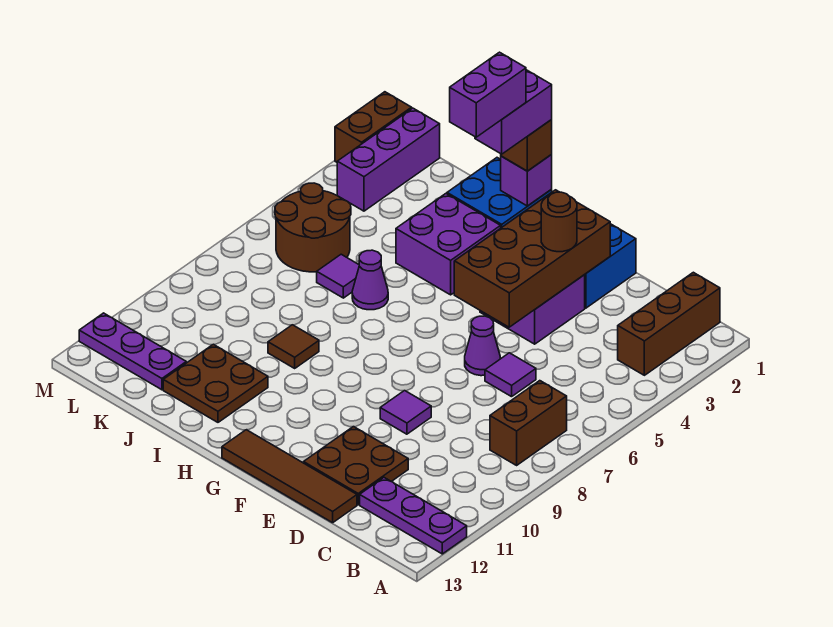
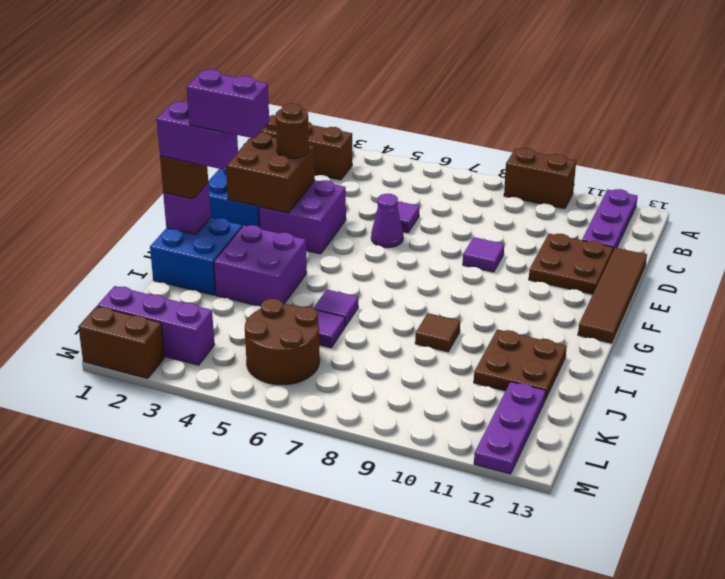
brown brick B7:B8 level 1 -> brown brick A9:A10 level 1
brown brick E2:F5 level 2 -> brown brick E2:F3 level 2
purple cone I6 level 1 -> purple tile I6 level 1

